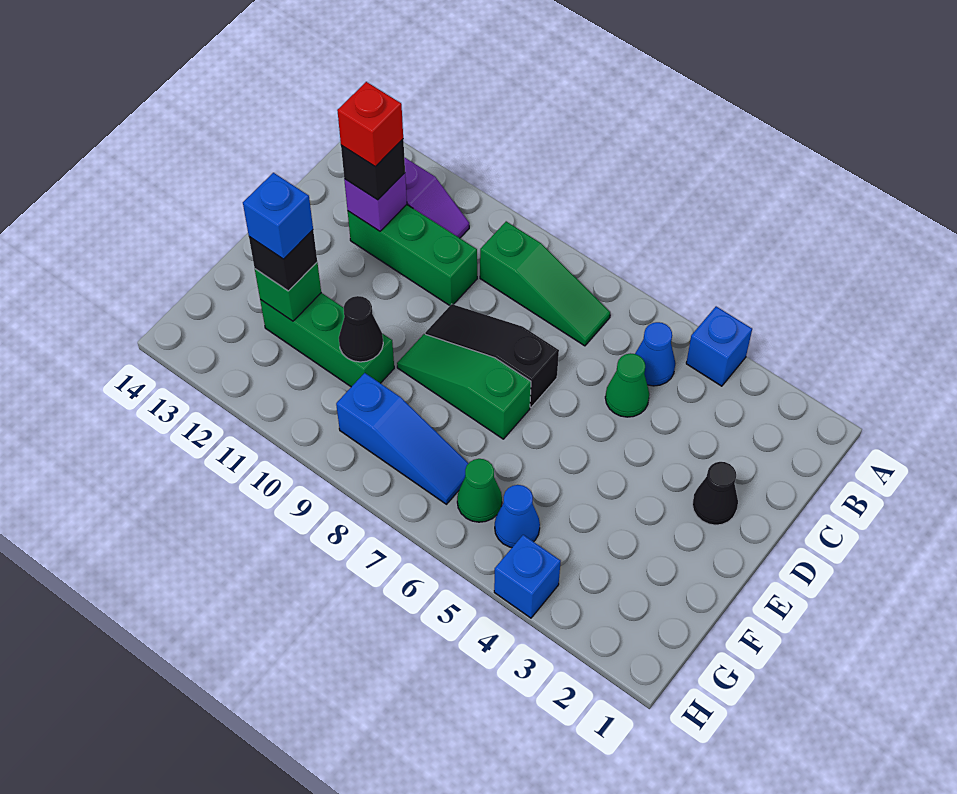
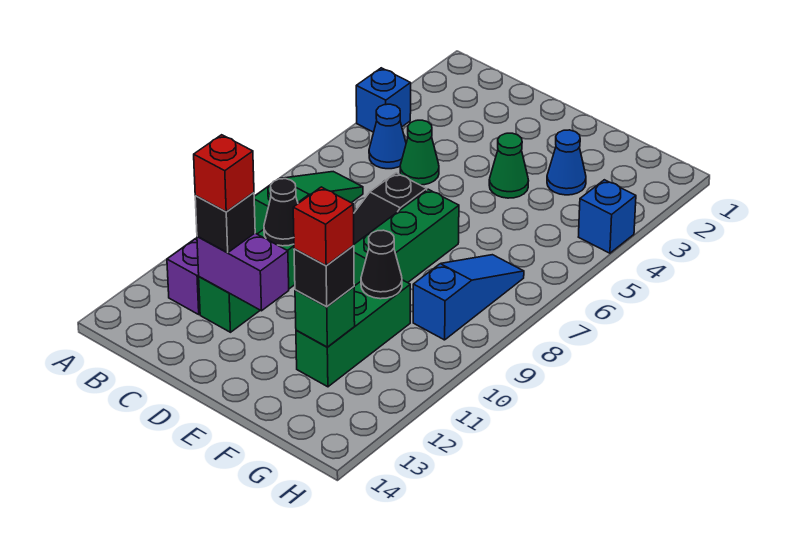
purple brick C12 level 2 -> purple brick C12:D12 level 2
black cone D2 level 1 -> black cone C10 level 2
green slope E7:E9 level 1 top 7 -> green brick E7:E9 level 1
blue brick F12 level 4 -> red brick F12 level 4
blue cone G5 level 1 -> blue cone F3 level 1
green cone G6 level 1 -> green cone E4 level 1

